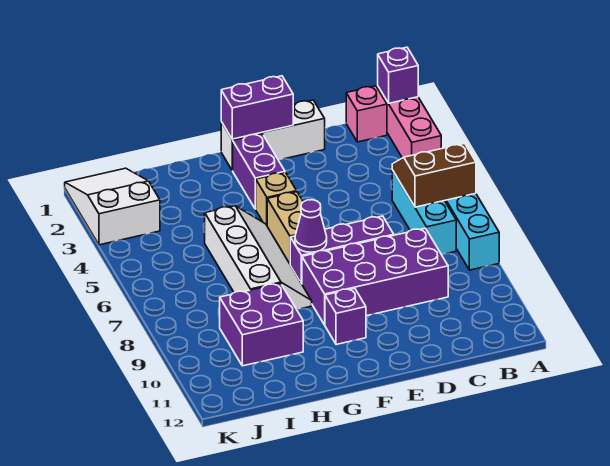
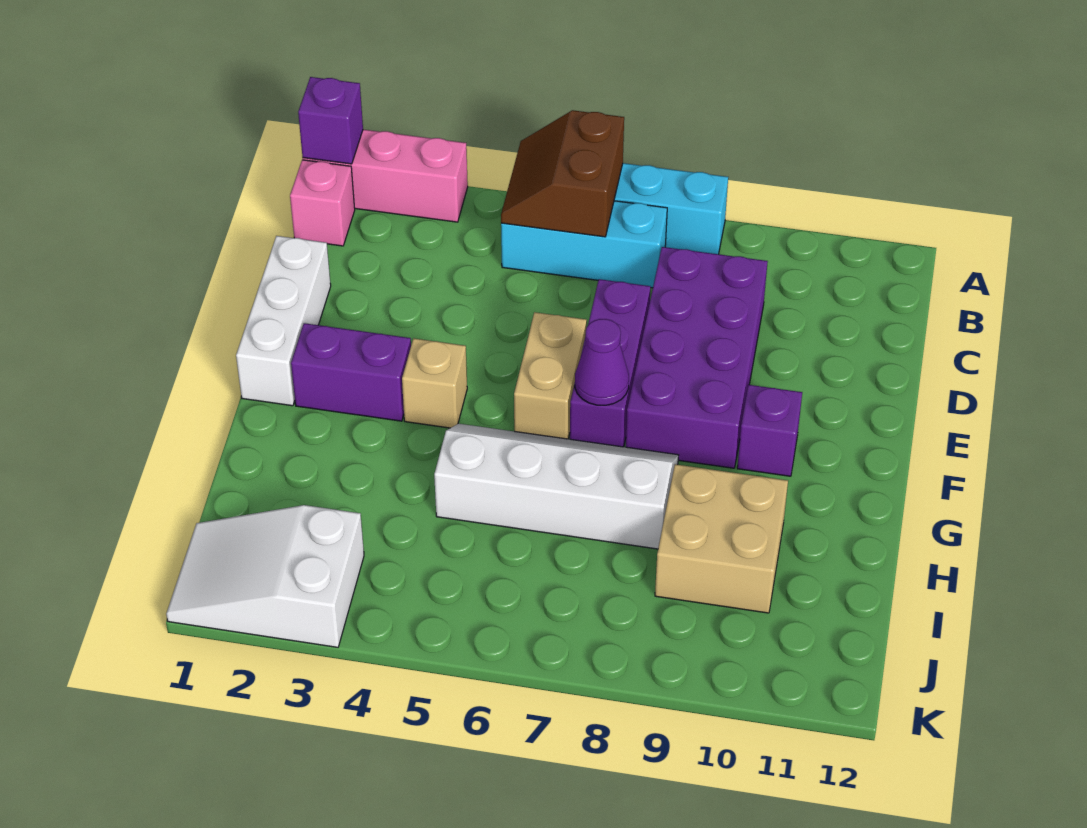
purple brick E1:F1 level 2 -> none
tan brick F5:F6 level 1 -> tan brick E6:F6 level 1
purple brick H9:I10 level 1 -> tan brick H9:I10 level 1

